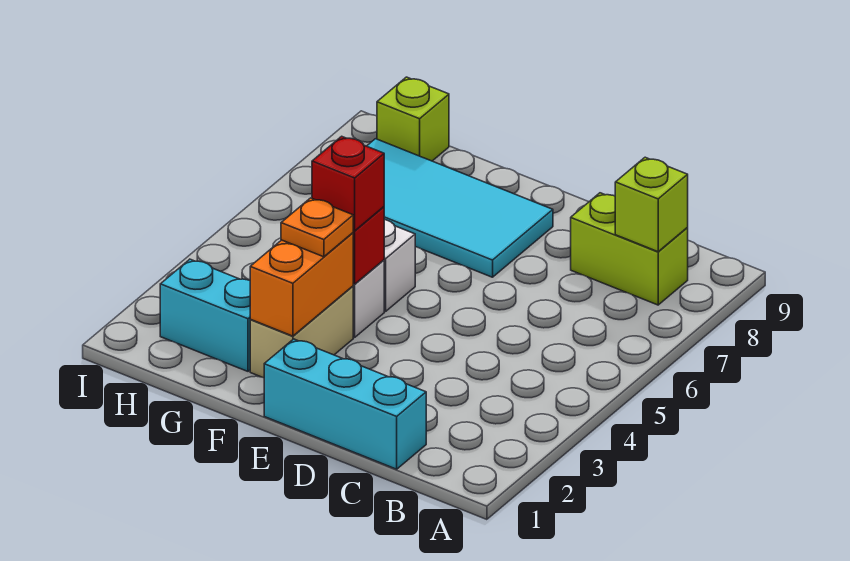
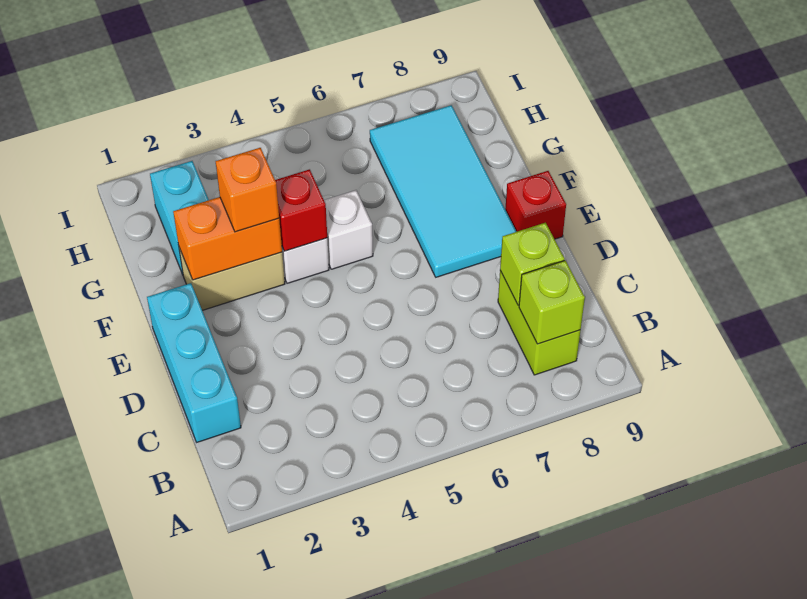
orange plate F3 level 3 -> orange brick F3 level 3
red brick F4 level 3 -> red brick E9 level 1
lime brick H9 level 1 -> lime brick C8 level 2

